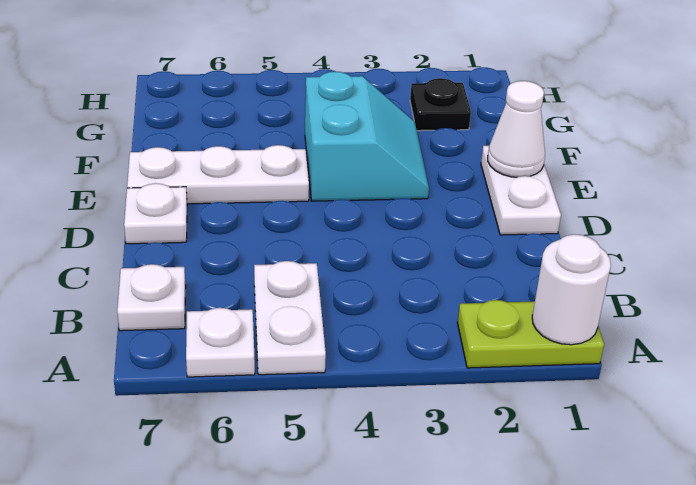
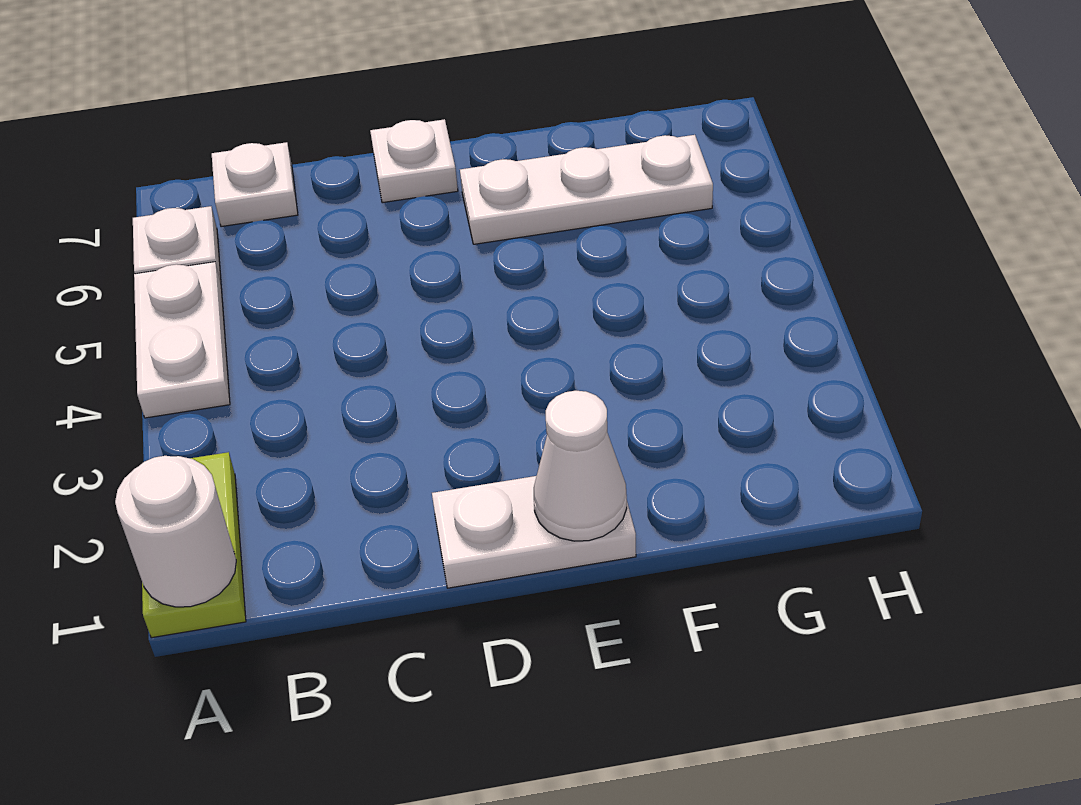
white plate A5:B5 level 1 -> white plate A4:A5 level 1
cyan slope E3:F4 level 1 top 4 -> none
white plate E5:E7 level 1 -> white plate E6:G6 level 1
black plate G2 level 1 -> none

